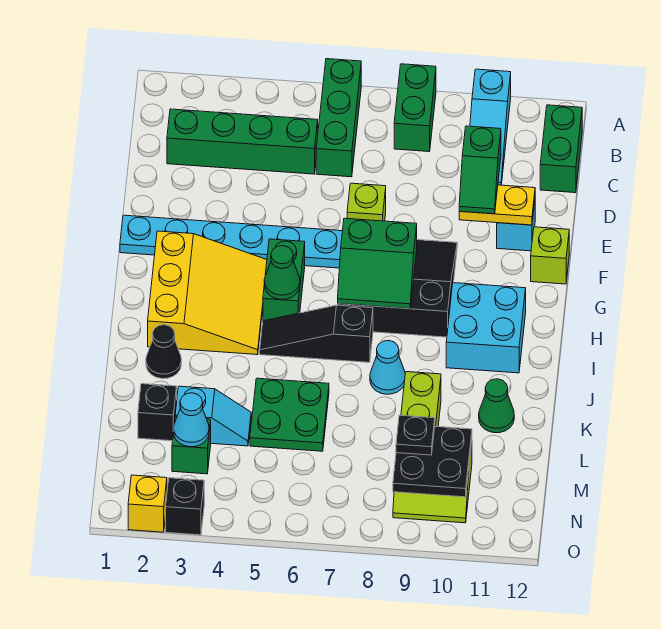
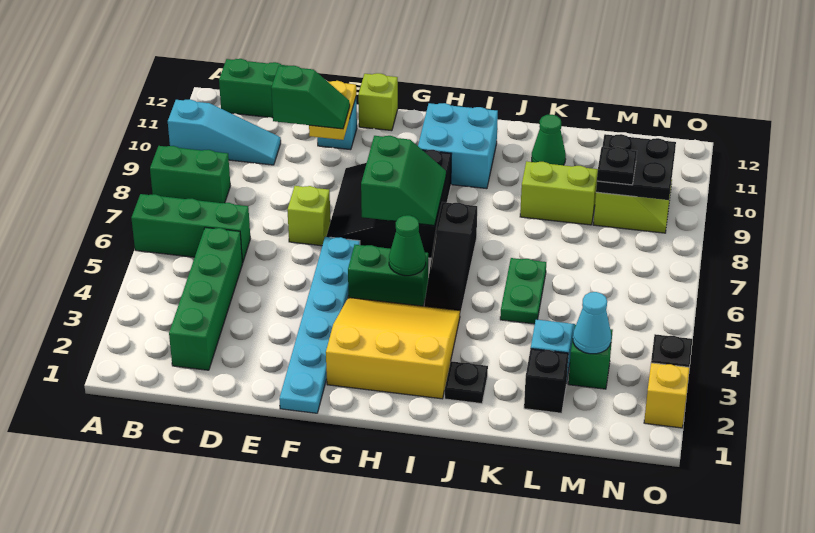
black cone J2 level 1 -> black plate J2 level 1
cyan cone J8 level 1 -> none
green plate K5:L6 level 1 -> green plate K5:K6 level 1

